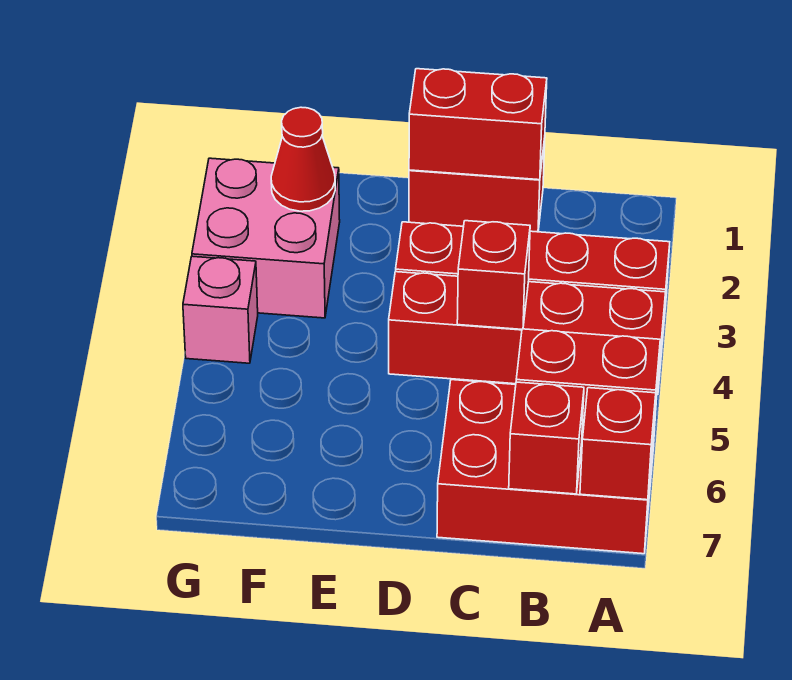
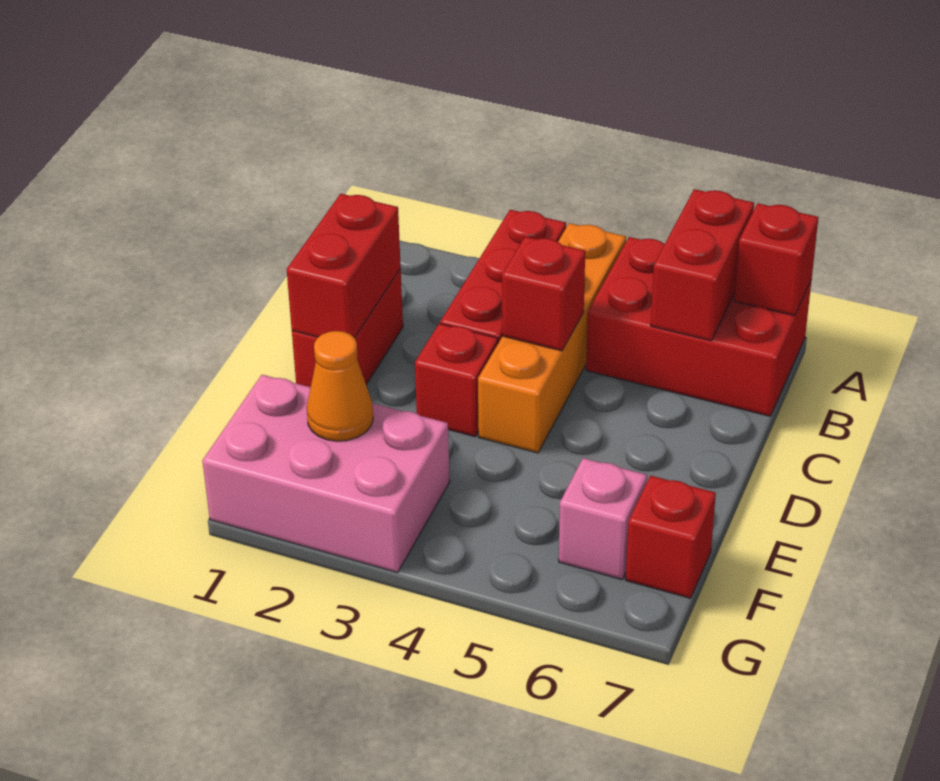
red brick A4:D4 level 1 -> orange brick A4:D4 level 1
red brick A6:C7 level 1 -> red brick A5:B7 level 1
red brick B7 level 2 -> red brick F7 level 1
pink brick F2:G3 level 1 -> pink brick F1:G3 level 1
red cone F2 level 2 -> orange cone F2 level 2
pink brick G4 level 1 -> pink brick F6 level 1

